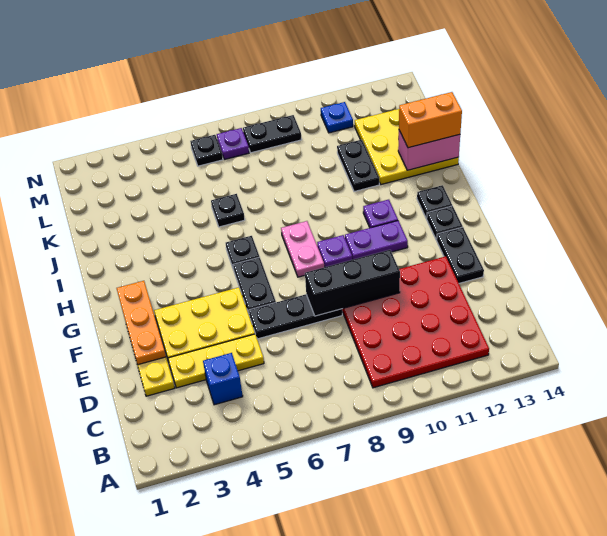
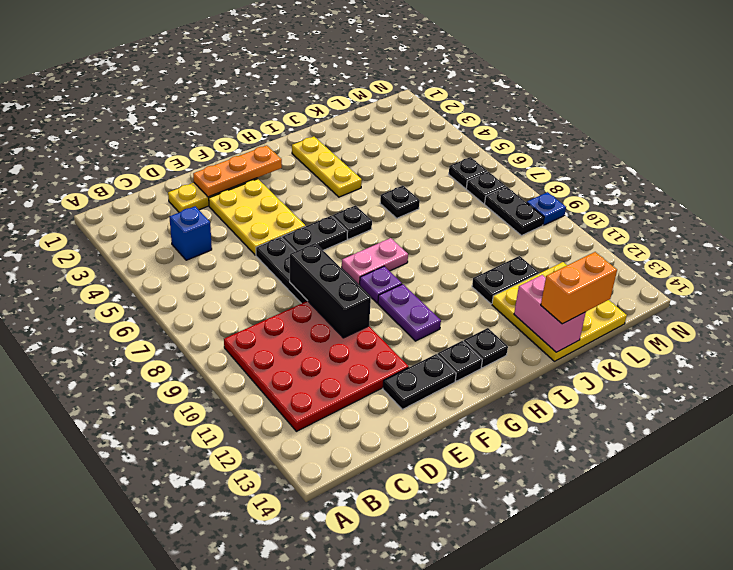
yellow plate D3:D5 level 1 -> yellow plate I2:I4 level 1
purple plate H11 level 1 -> none
orange brick J13:J14 level 3 -> orange brick J14:K14 level 3
purple plate M7 level 1 -> black plate M7 level 1
blue plate M11 level 1 -> blue plate N9 level 1

